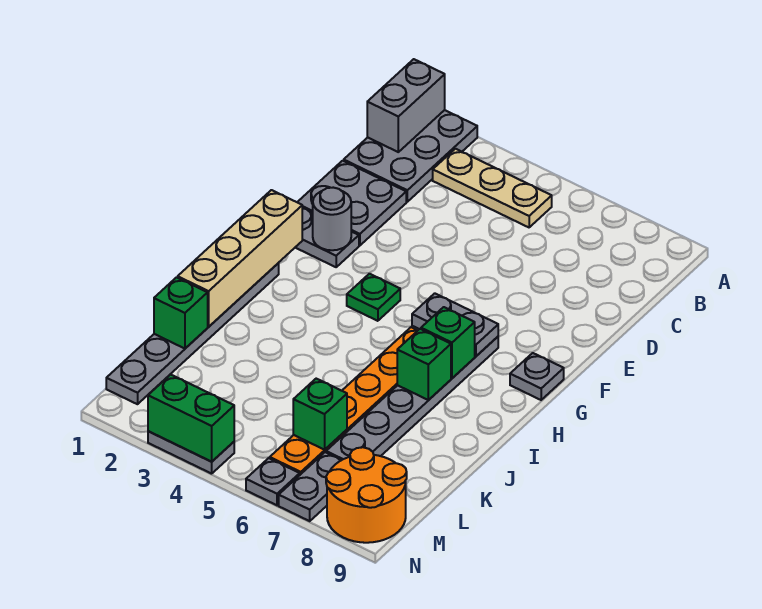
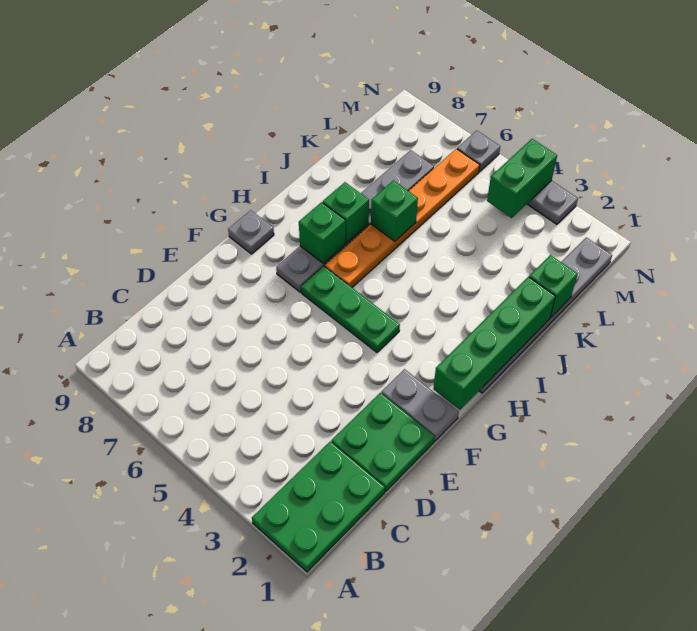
grey plate A1:C2 level 1 -> green plate A1:C2 level 1
grey brick A1:B1 level 2 -> none
tan plate B3:B5 level 1 -> none
grey plate D1:E2 level 1 -> green plate D1:E2 level 1
grey round brick F2 level 2 -> none
tan brick G1:J1 level 2 -> green brick G1:J1 level 2
green plate G4 level 1 -> green plate G4:G6 level 1
grey plate G6:G7 level 2 -> none
green brick L6 level 2 -> green brick J6 level 2
grey plate M7:N7 level 1 -> none
orange round brick M8:N9 level 1 -> none
green brick N3:N4 level 2 -> green brick M4:N4 level 2

